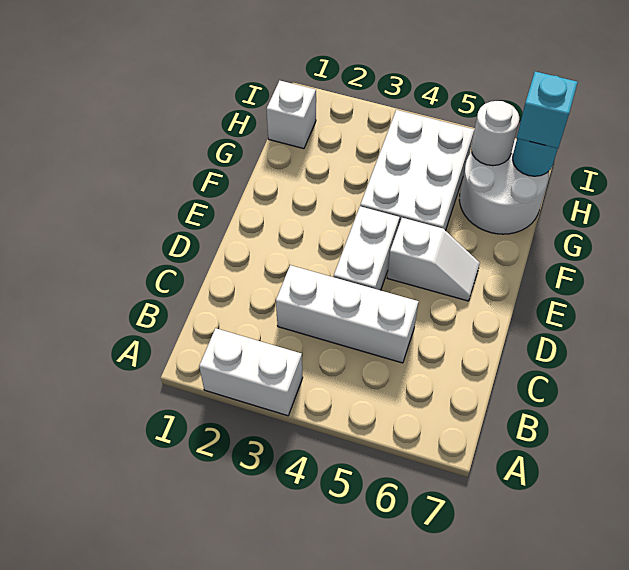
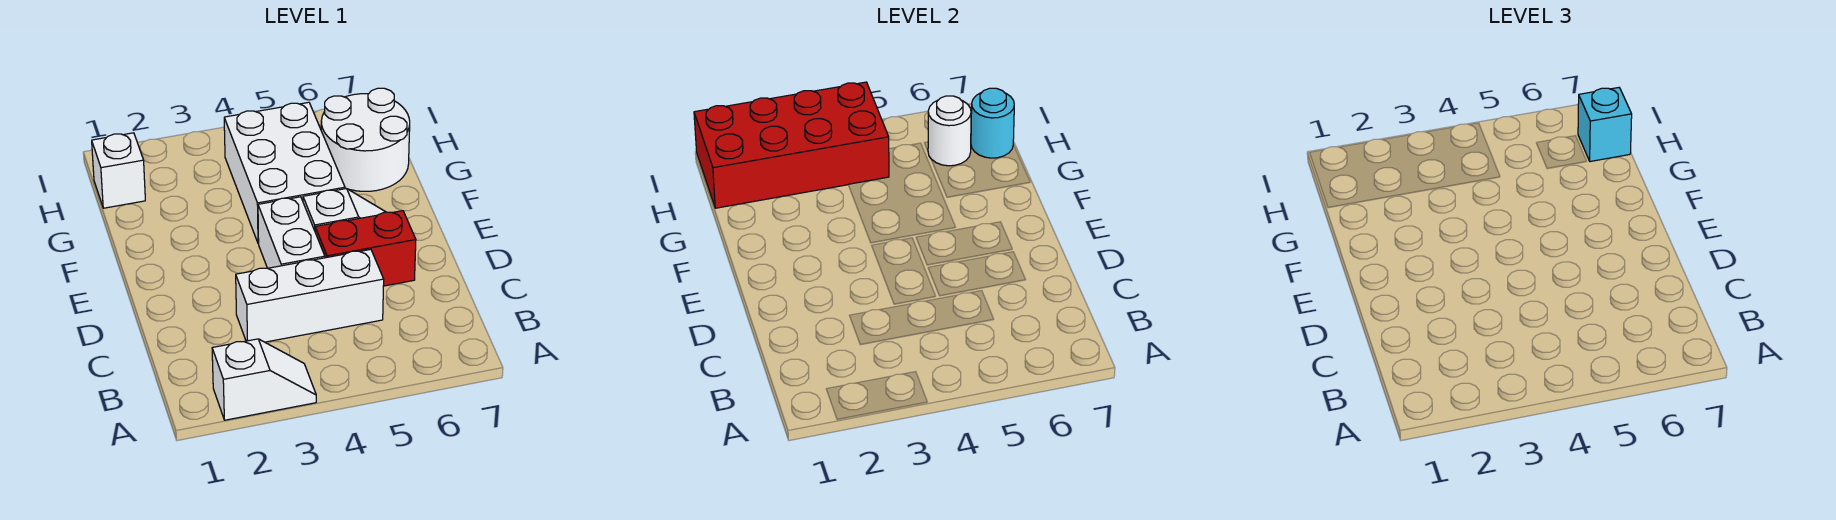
white brick A2:A3 level 1 -> white slope A2:A3 level 1 top 2
none -> red brick D5:D6 level 1
none -> red brick H1:I4 level 2

